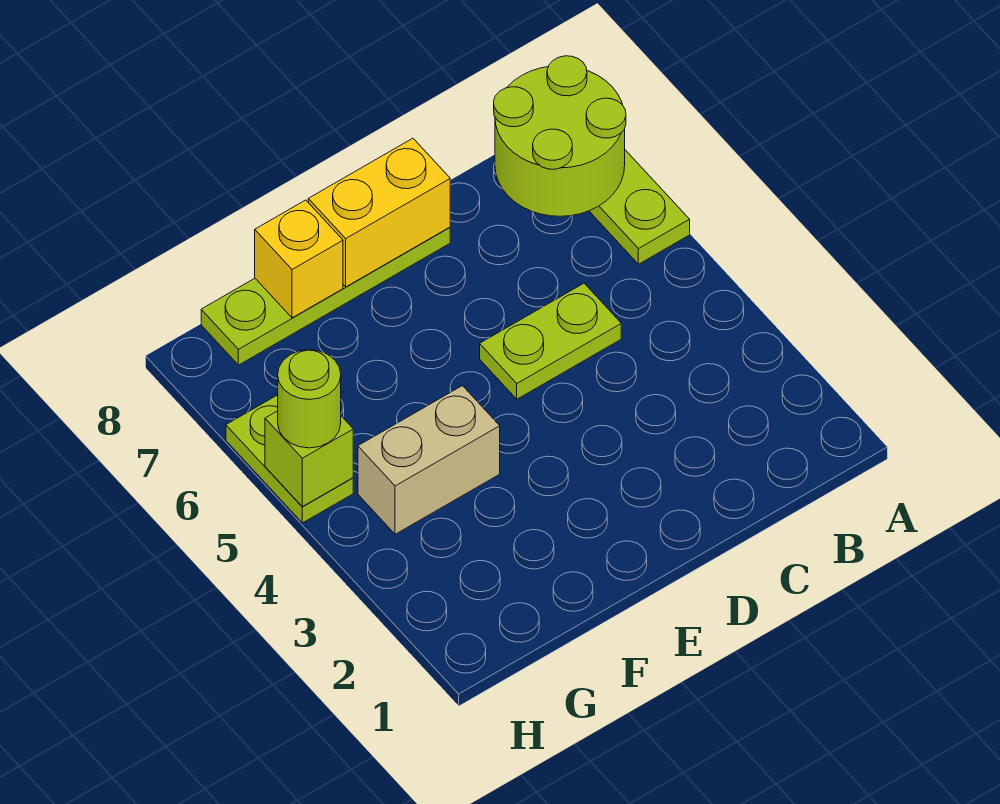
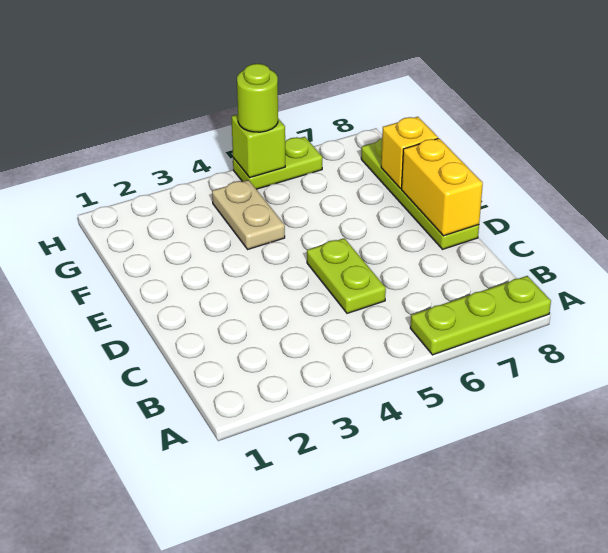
lime round brick A7:B8 level 2 -> none
tan brick F4:G4 level 1 -> tan plate F4:G4 level 1

